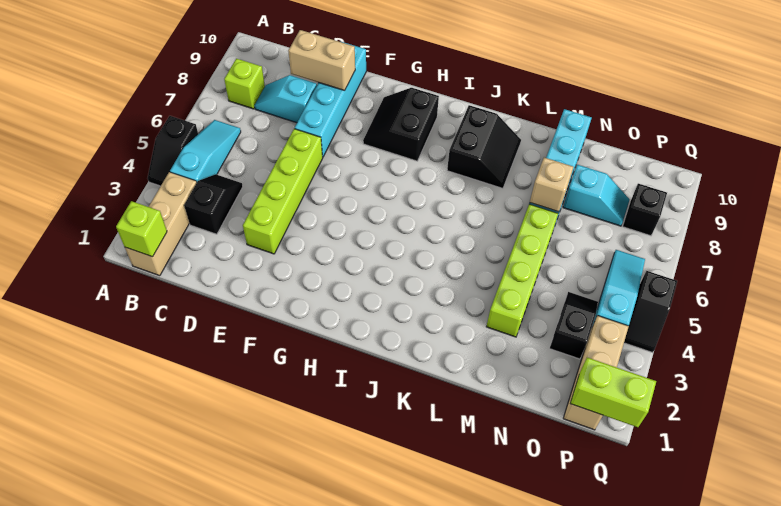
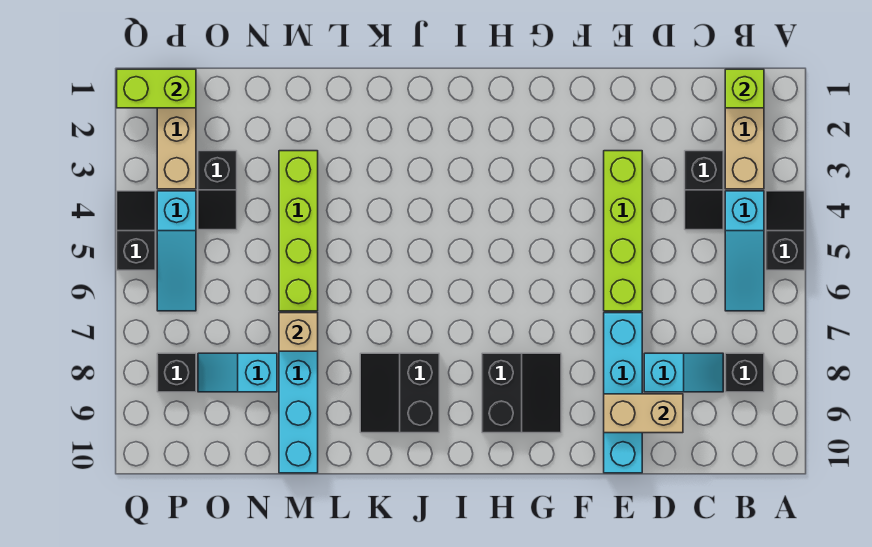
lime brick B8 level 1 -> black brick B8 level 1

